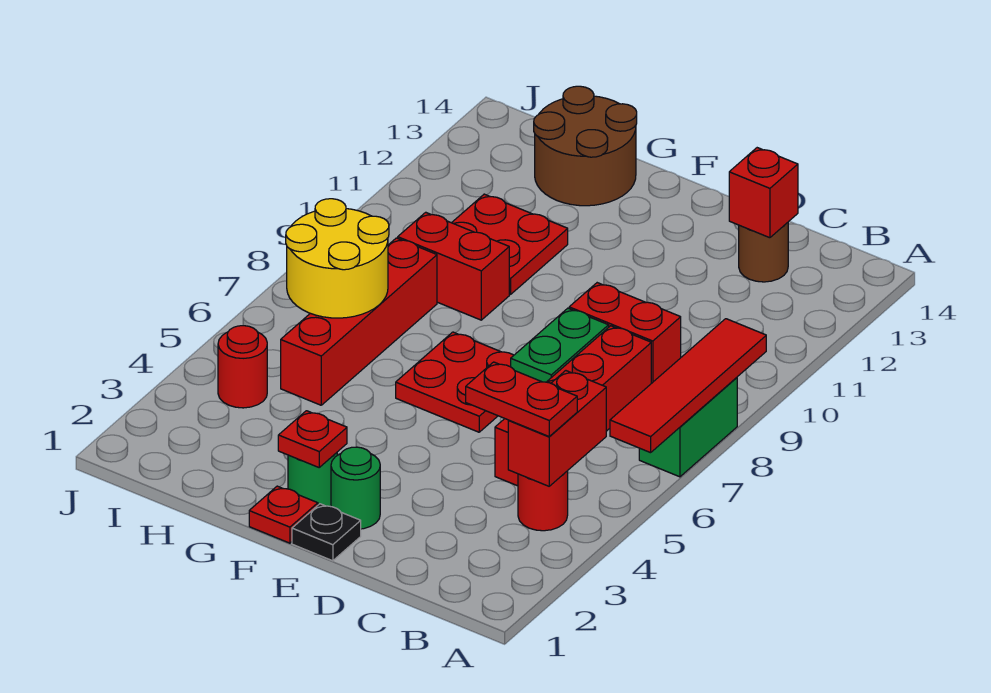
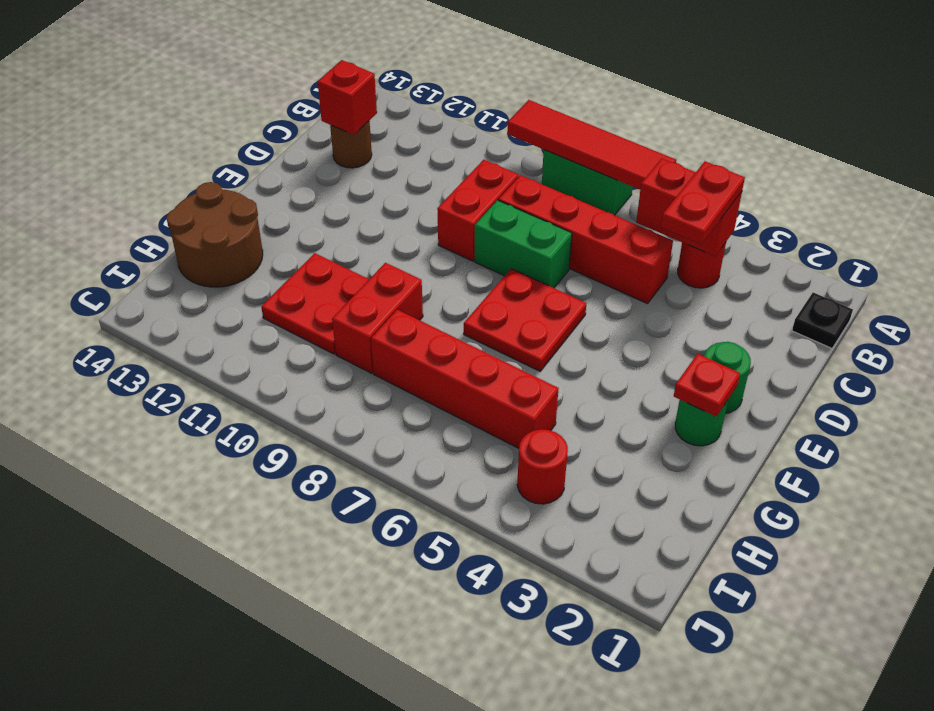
black plate E1 level 1 -> black plate B1 level 1
red plate F1 level 1 -> none
yellow round brick H6:I7 level 2 -> none

